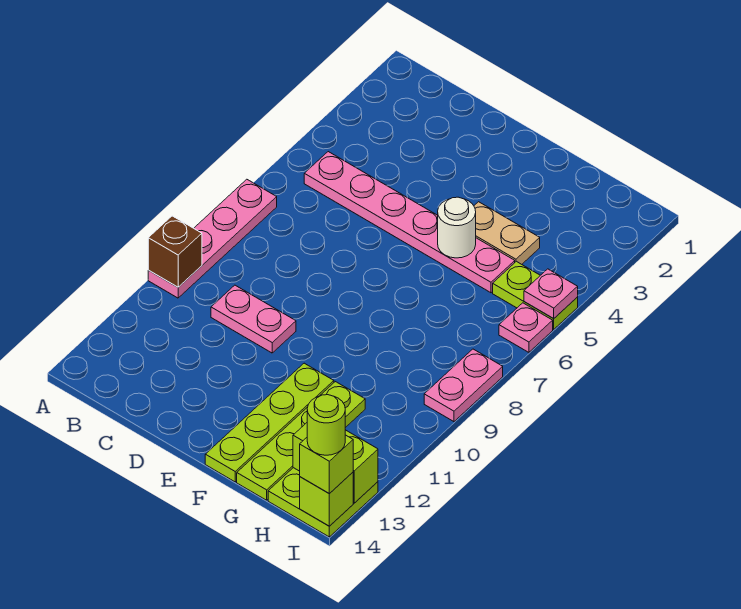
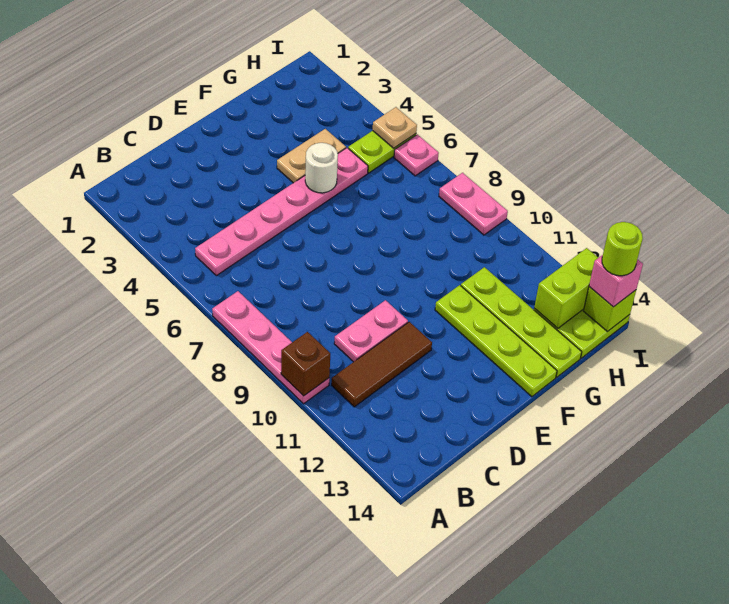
none -> brown tile B11:D11 level 1
pink plate I5 level 2 -> tan plate I5 level 2
lime brick I14 level 3 -> pink brick I14 level 3

